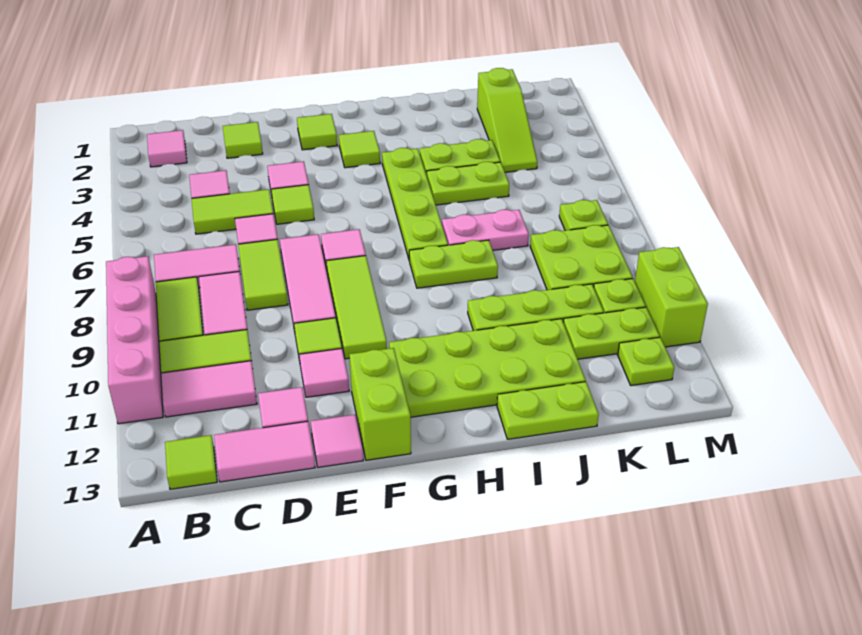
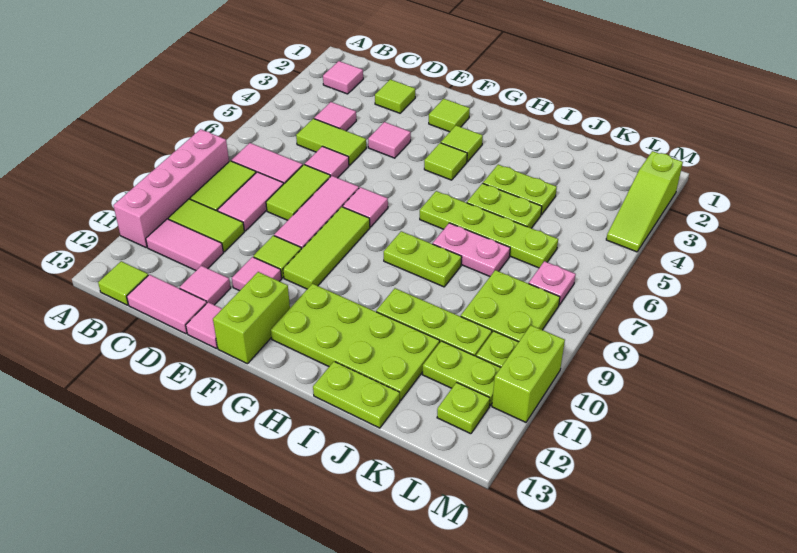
lime tile E5 level 1 -> lime tile G4 level 1
lime plate H4:H7 level 1 -> lime plate H6:K6 level 1
lime slope K2:K4 level 1 top 2 -> lime slope M2:M4 level 1 top 2
lime plate L7 level 1 -> pink plate L7 level 1

